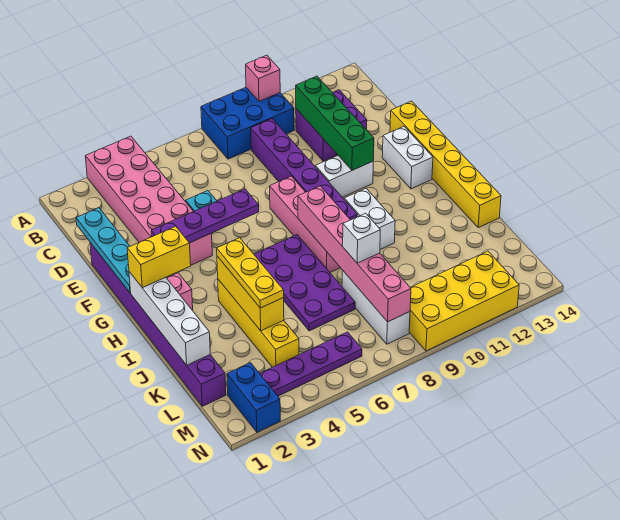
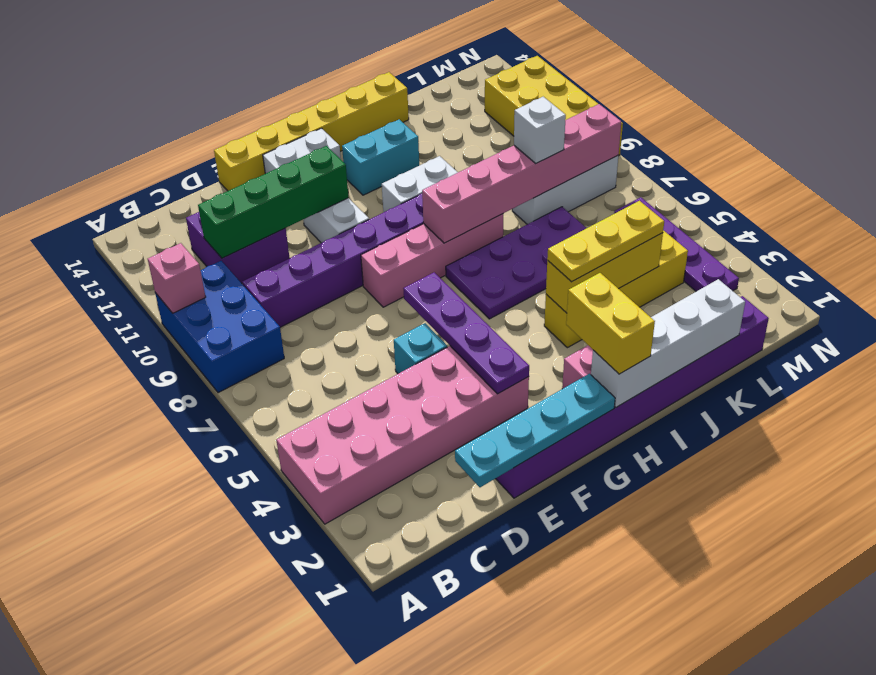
none -> cyan brick H12:I12 level 1
blue brick M2:N2 level 1 -> none

